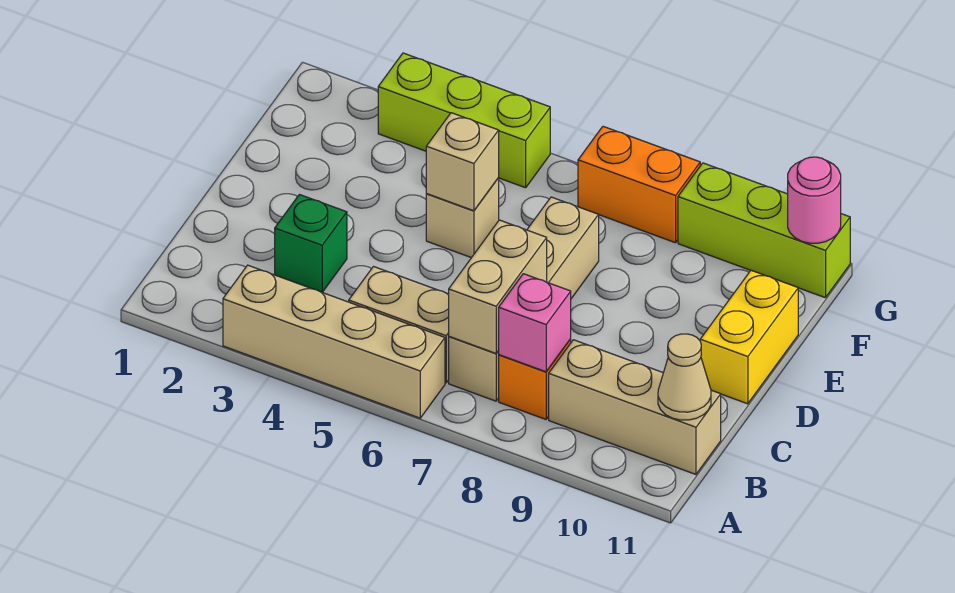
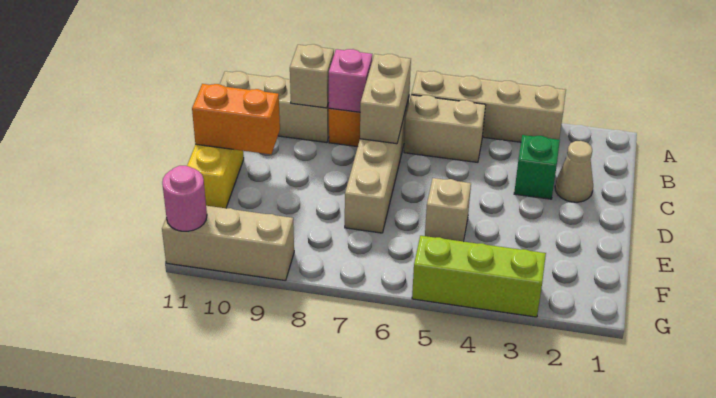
tan cone B11 level 2 -> tan cone C2 level 1
tan brick E5 level 2 -> tan brick B9 level 2
orange brick G7:G8 level 1 -> orange brick D10:D11 level 2
lime brick G9:G11 level 1 -> tan brick G9:G11 level 1

